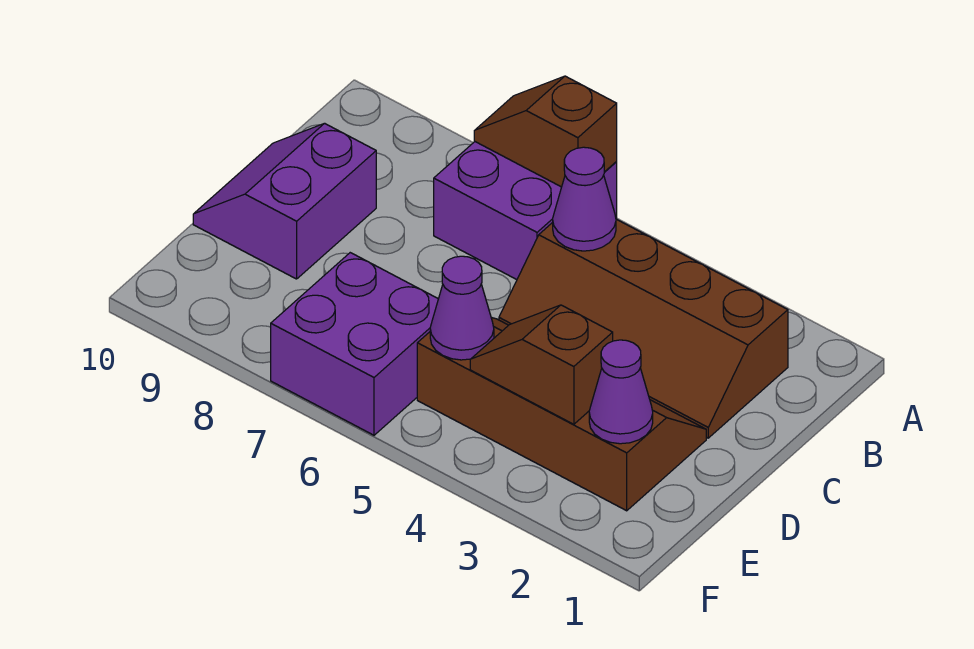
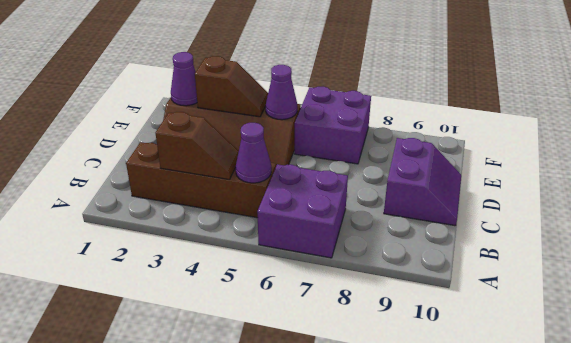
brown slope A6:A7 level 2 top 6 -> brown slope B3:B4 level 2 top 3

